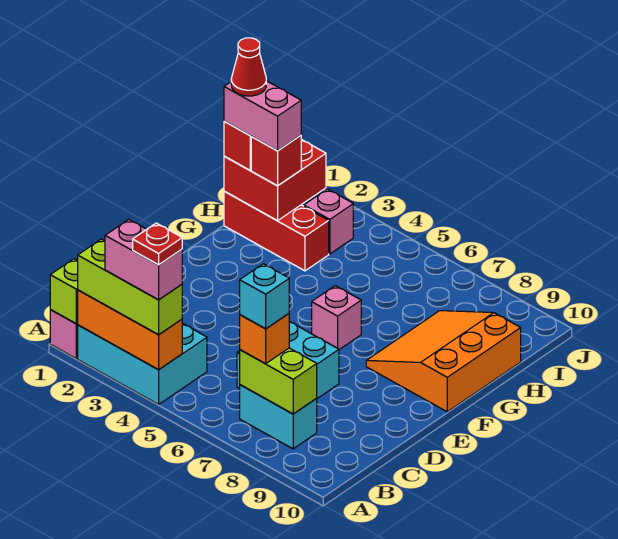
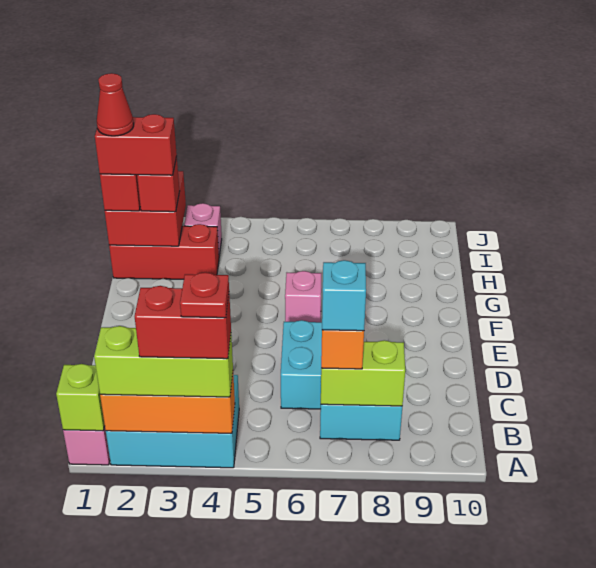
pink brick A3:A4 level 4 -> red brick A3:A4 level 4
orange slope F8:H10 level 1 top 10 -> none
pink brick H1:H2 level 4 -> red brick H1:H2 level 4

